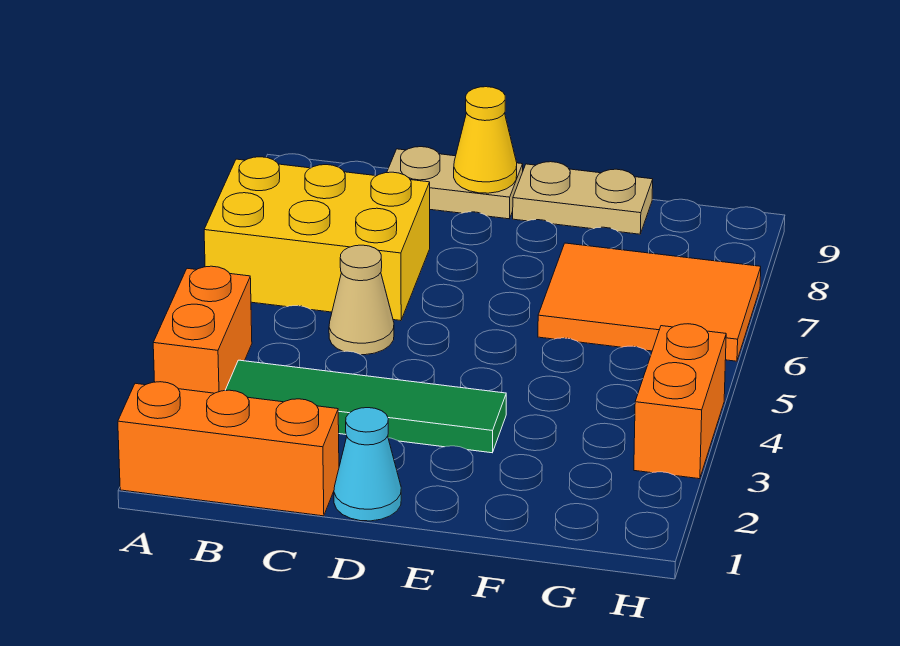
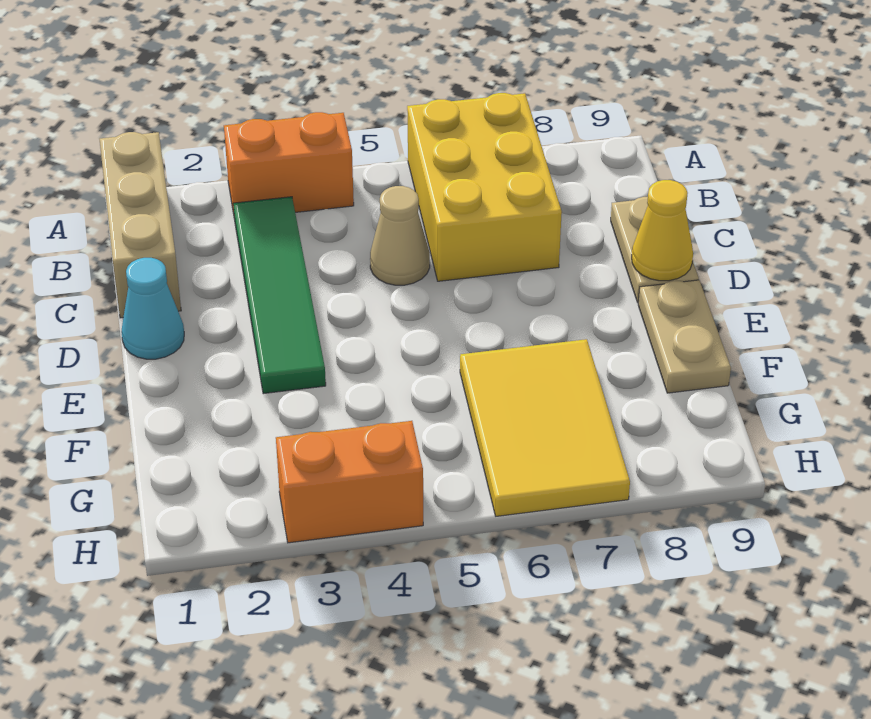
orange brick A1:C1 level 1 -> tan brick A1:C1 level 1
orange tile F6:H7 level 1 -> yellow tile F6:H7 level 1

